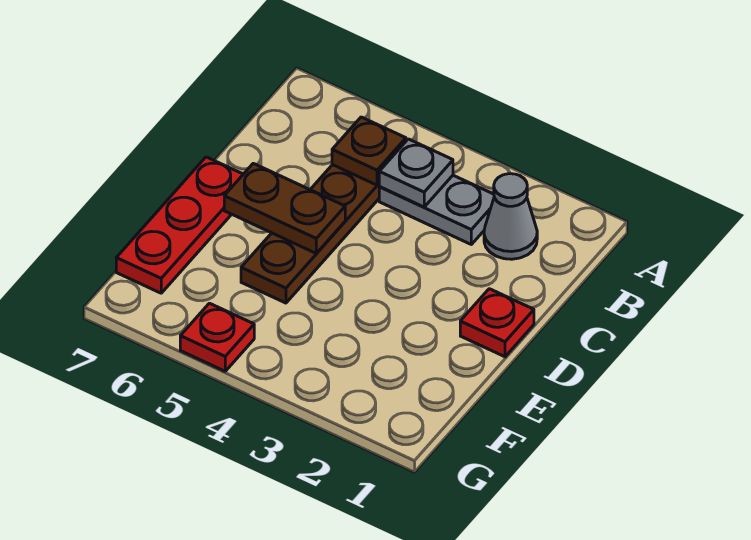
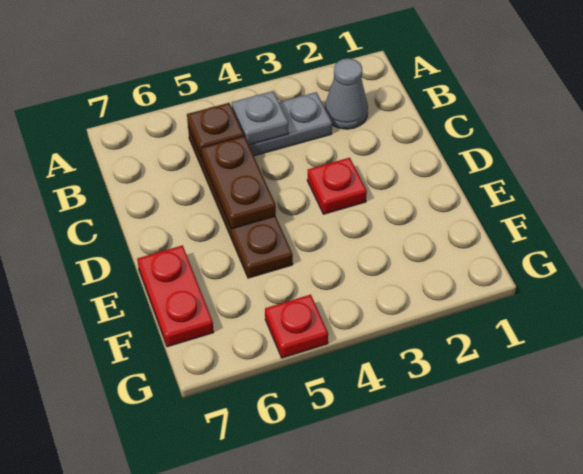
red plate D1 level 1 -> red plate D3 level 1
brown plate D5:D6 level 2 -> brown plate C5:D5 level 2
red plate D7:F7 level 1 -> red plate E7:F7 level 1

